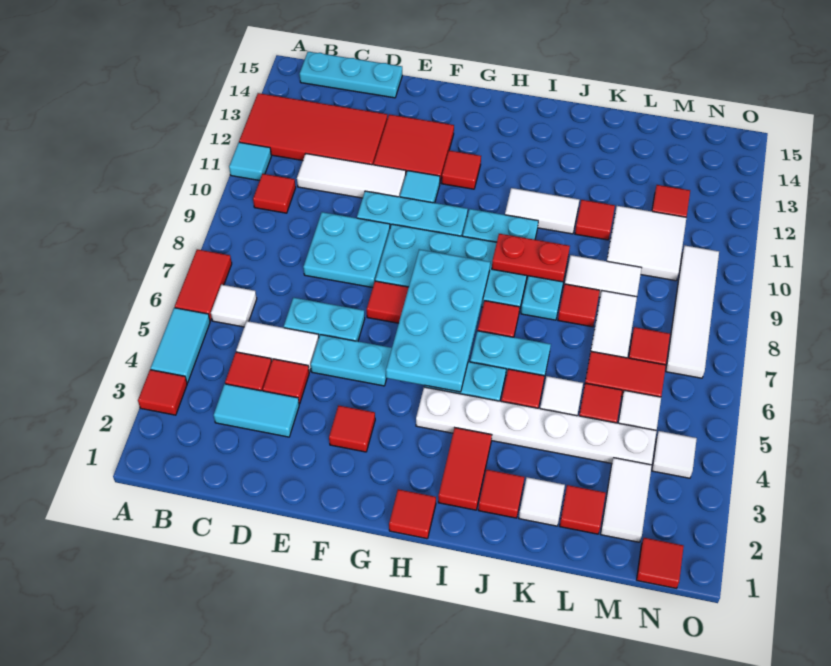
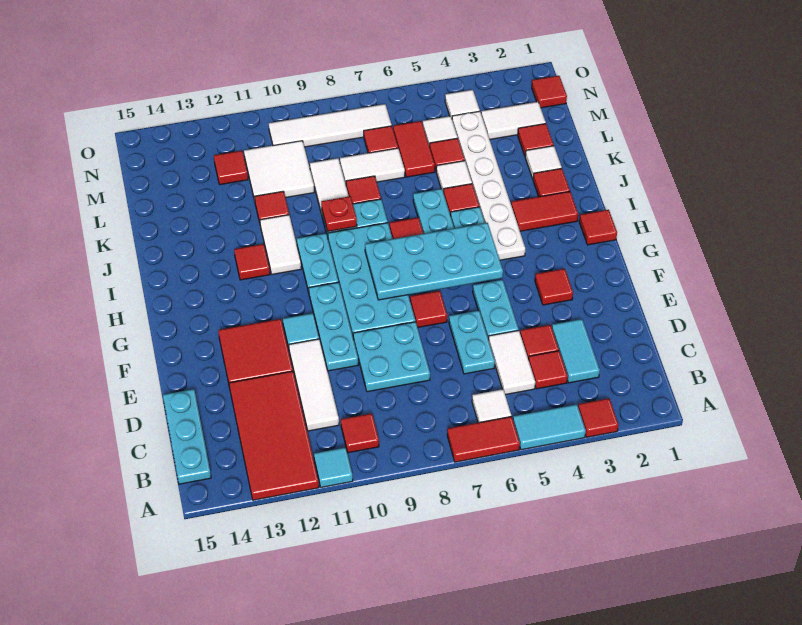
red tile G12 level 1 -> red tile I12 level 1
red plate I9:J9 level 2 -> red plate J9 level 2

